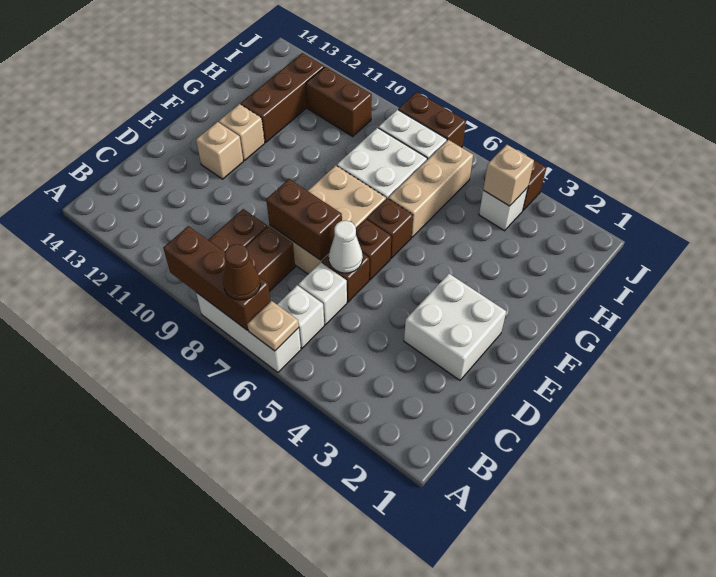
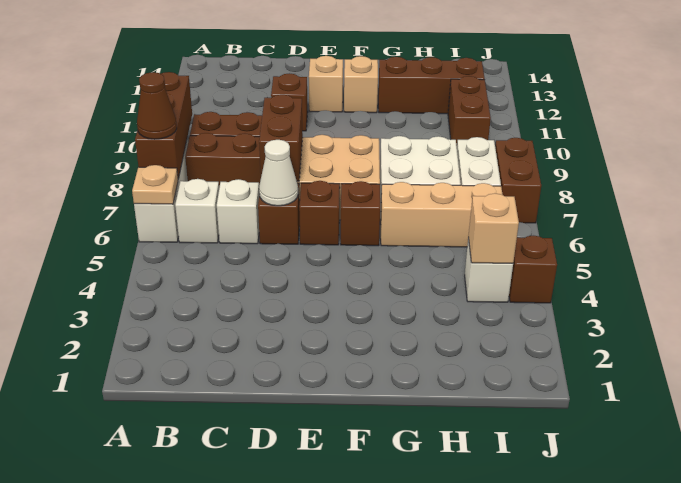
white brick D2:E3 level 1 -> none
none -> brown brick D11 level 1

